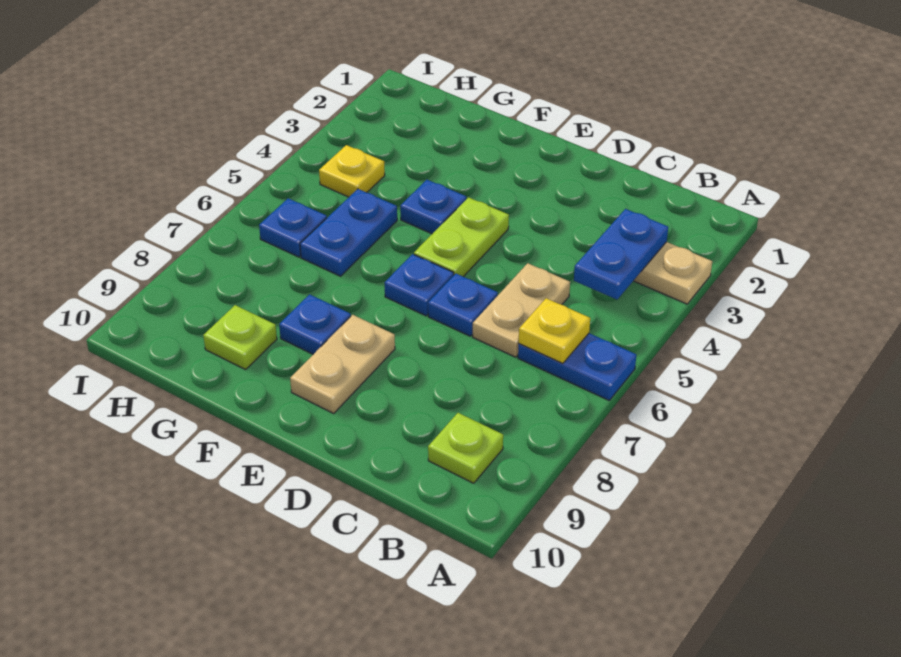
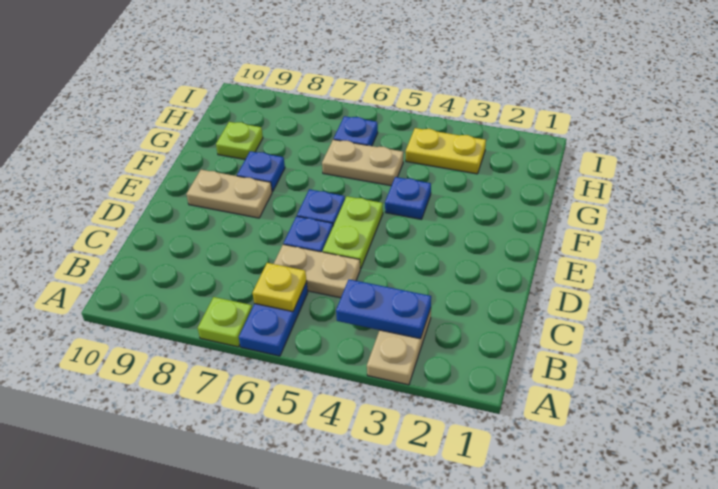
lime plate B9 level 1 -> lime plate A7 level 1
lime plate E4:E5 level 1 -> lime plate D5:E5 level 1
blue plate G5:G6 level 1 -> tan plate G5:G6 level 1
yellow plate H4 level 1 -> yellow plate H3:H4 level 1

